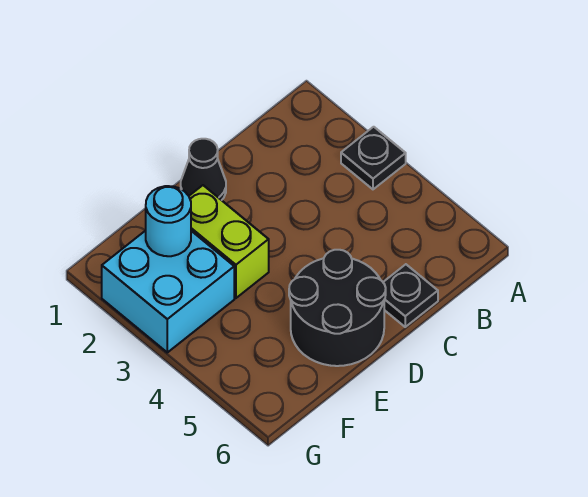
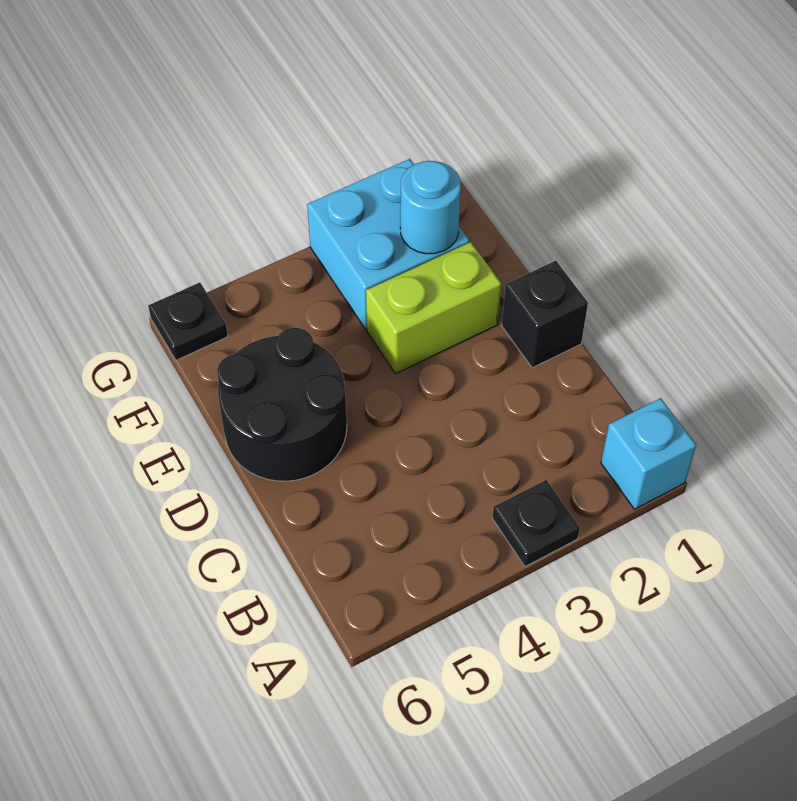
none -> cyan brick A1 level 1
black plate C6 level 1 -> black plate G6 level 1
black cone D1 level 1 -> black brick D1 level 1

